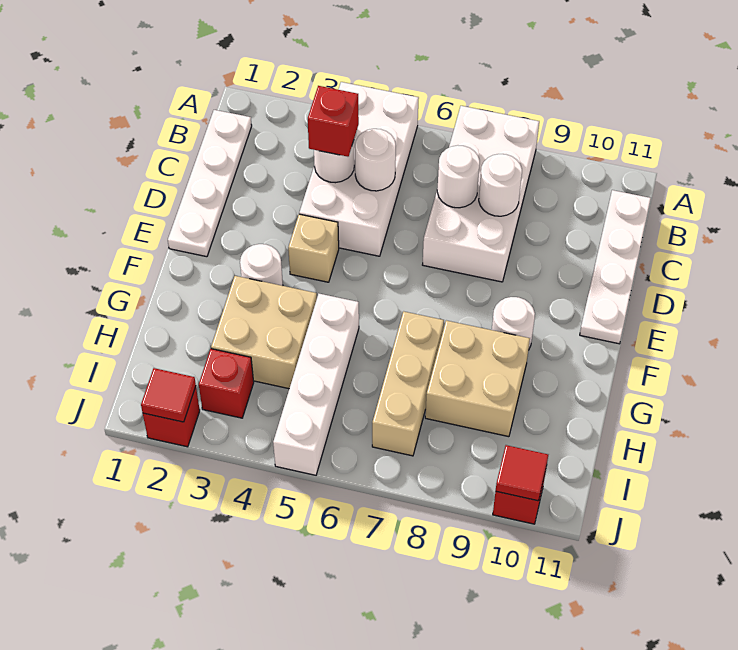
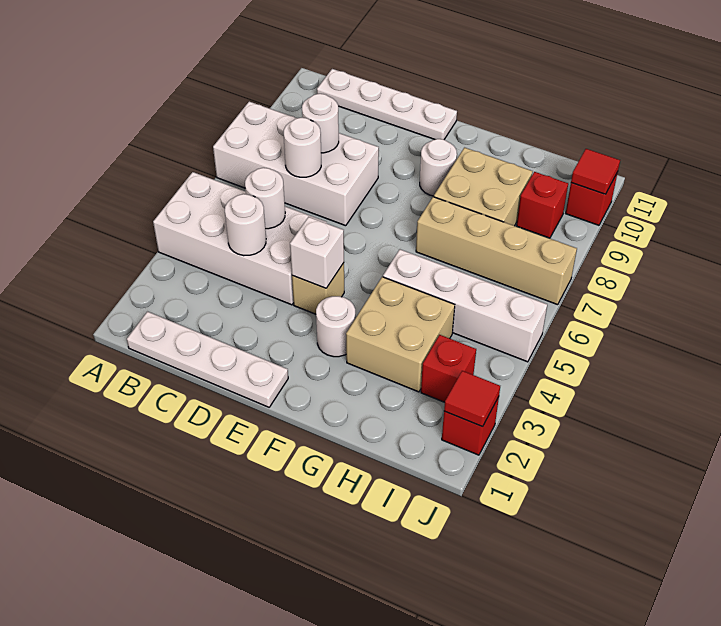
red brick C4 level 3 -> red brick I9 level 1
none -> white brick E4 level 2
tan brick G7:I7 level 1 -> tan brick G7:J7 level 1

